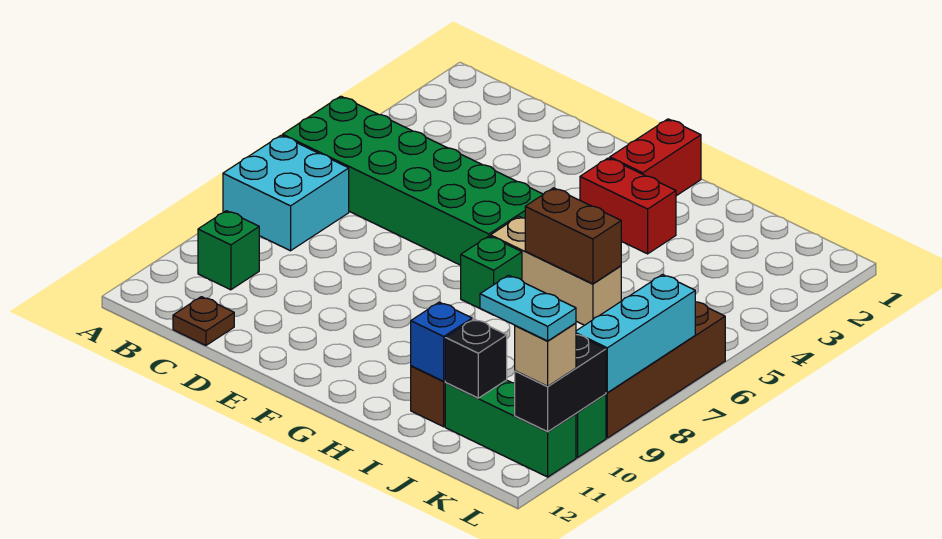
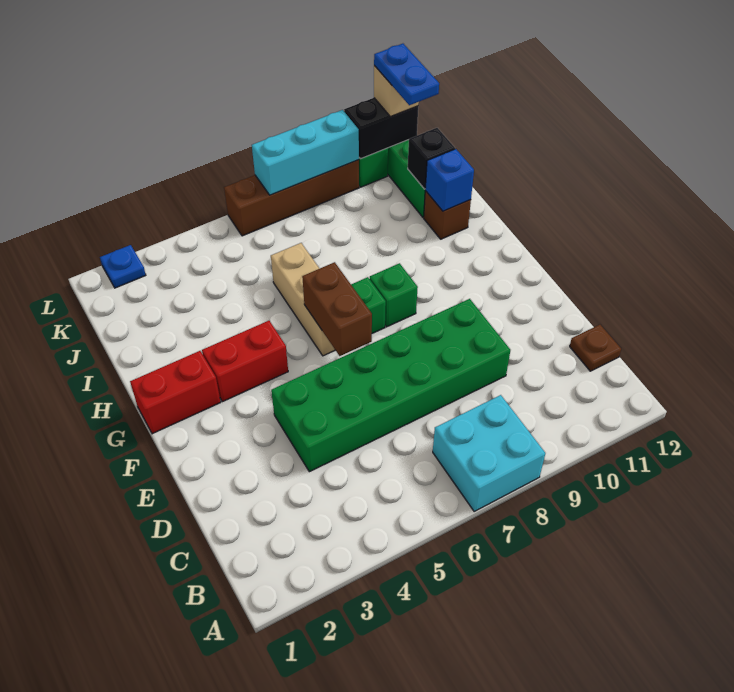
green brick A5:F6 level 1 -> green brick D4:E9 level 1
green brick B10 level 1 -> green brick G8 level 1
red brick G3:H3 level 1 -> red brick G3:G4 level 1
brown brick H6:I6 level 2 -> brown brick F6:G6 level 2
cyan plate K11:L11 level 4 -> blue plate K11:L11 level 4
none -> blue plate L2 level 1

